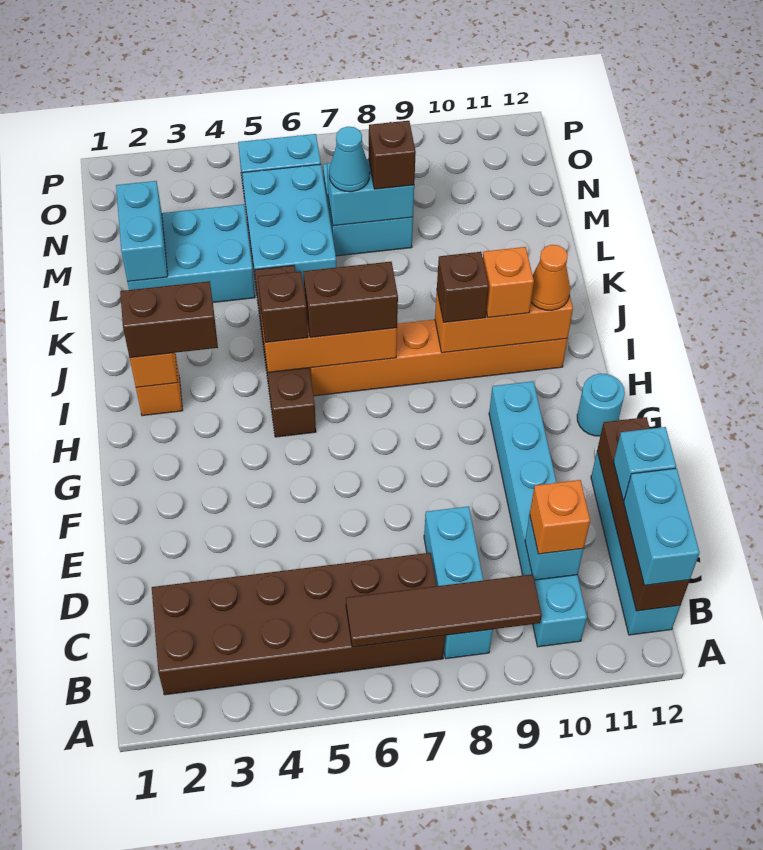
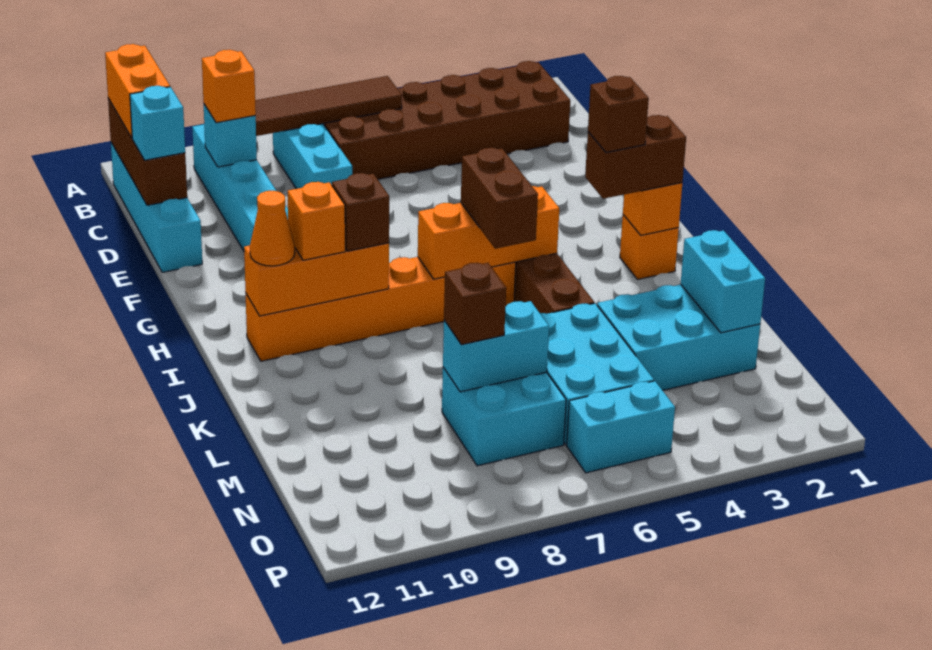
brown brick B12:E12 level 2 -> brown brick B12:D12 level 2
cyan brick B12:C12 level 3 -> orange brick B12:C12 level 3
cyan round brick G12 level 1 -> none
brown brick I5 level 3 -> brown brick I3 level 4
brown brick I6:I7 level 3 -> brown brick I6:J6 level 3
cyan cone M7 level 3 -> none

